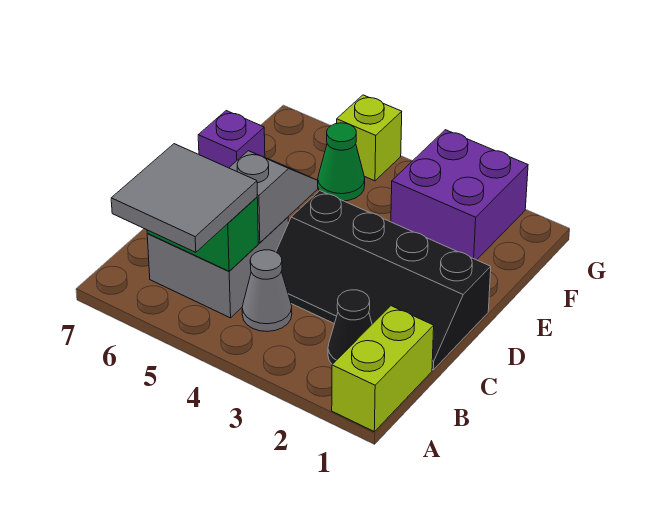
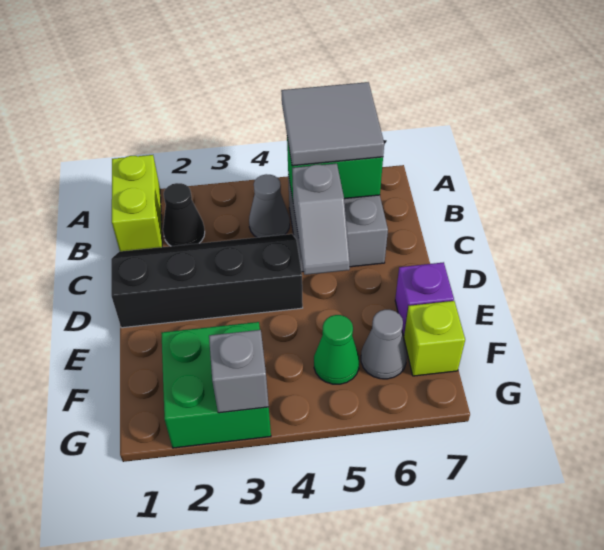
purple brick F2:G3 level 1 -> green brick F2:G3 level 1
none -> grey cone F6 level 1
none -> grey brick G3 level 2
lime brick G5 level 1 -> lime brick F7 level 1

